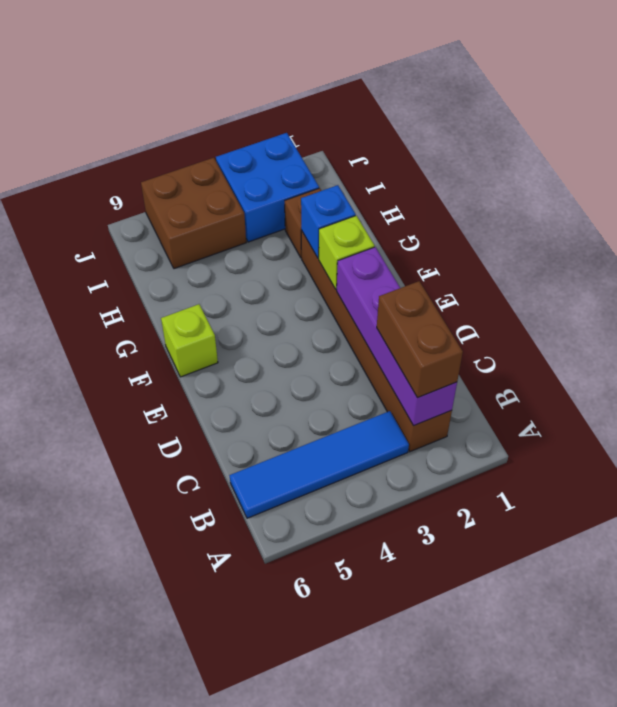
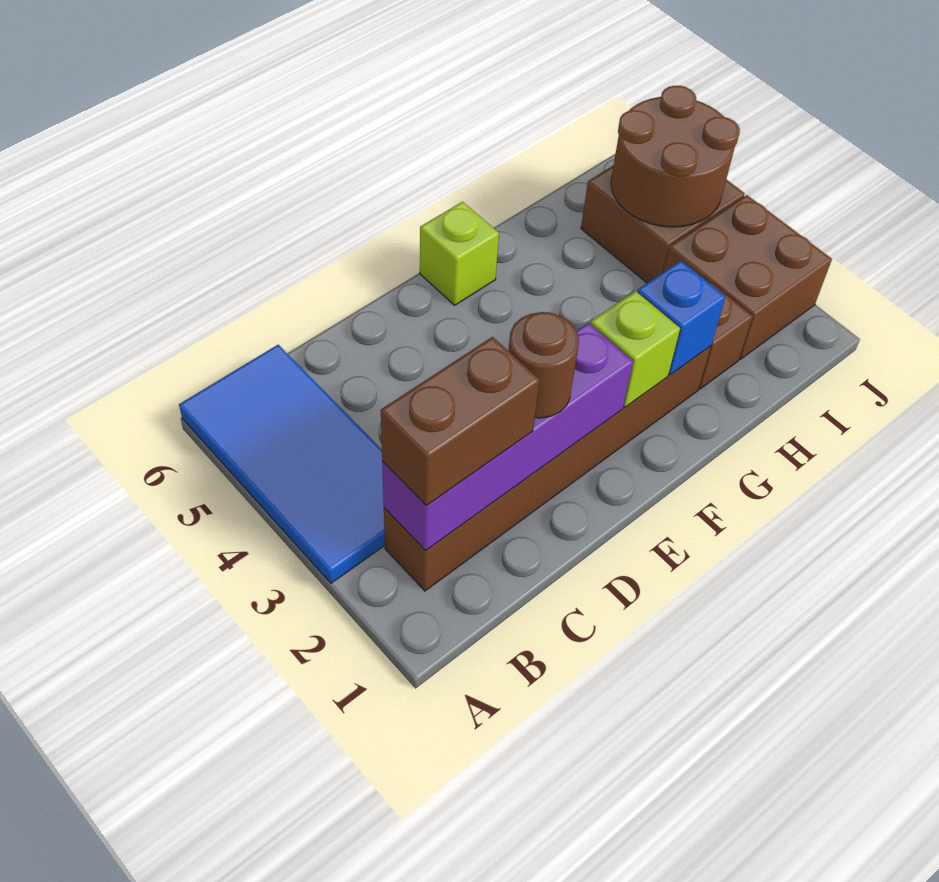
blue tile B3:B6 level 1 -> blue tile A3:B6 level 1
none -> brown round brick D2 level 3
blue brick I2:J3 level 1 -> brown brick I2:J3 level 1
none -> brown round brick I4:J5 level 2

